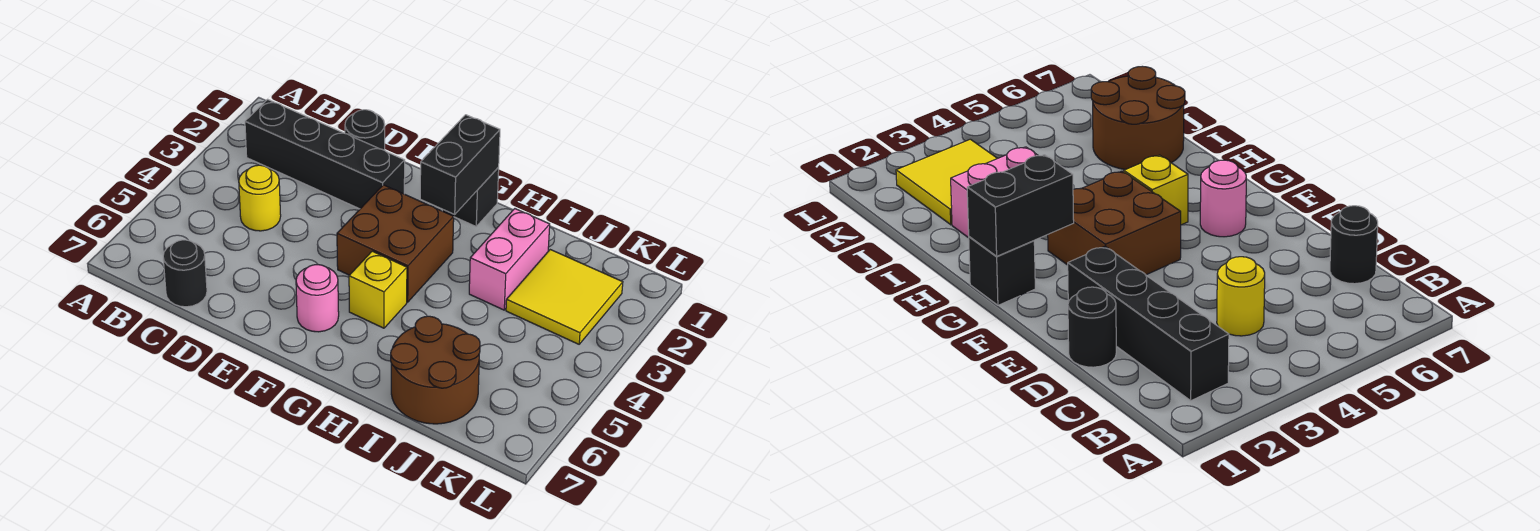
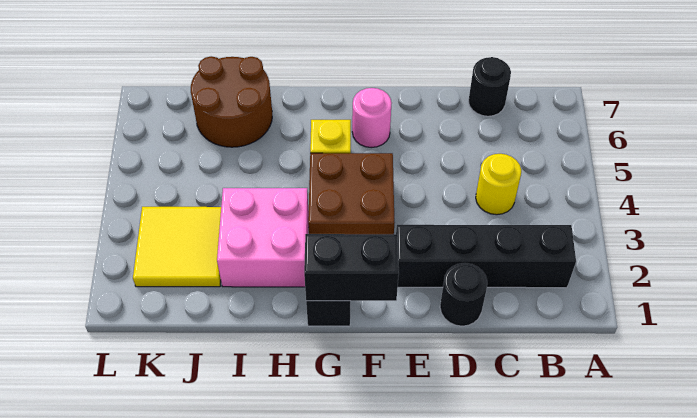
black brick G1:G2 level 2 -> black brick F1:G1 level 2
pink brick I2:I3 level 1 -> pink brick H2:I3 level 1

